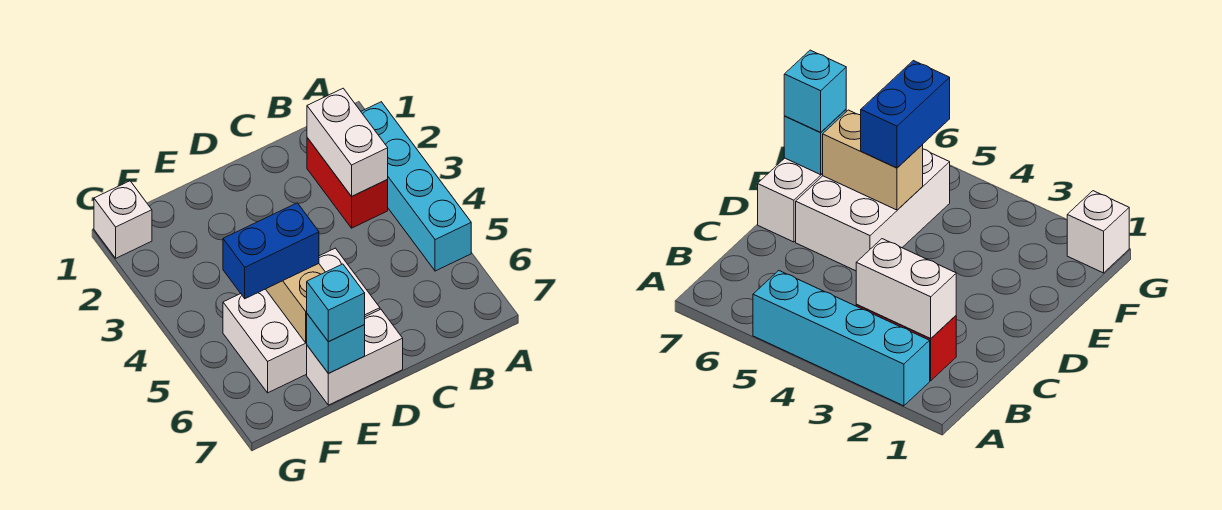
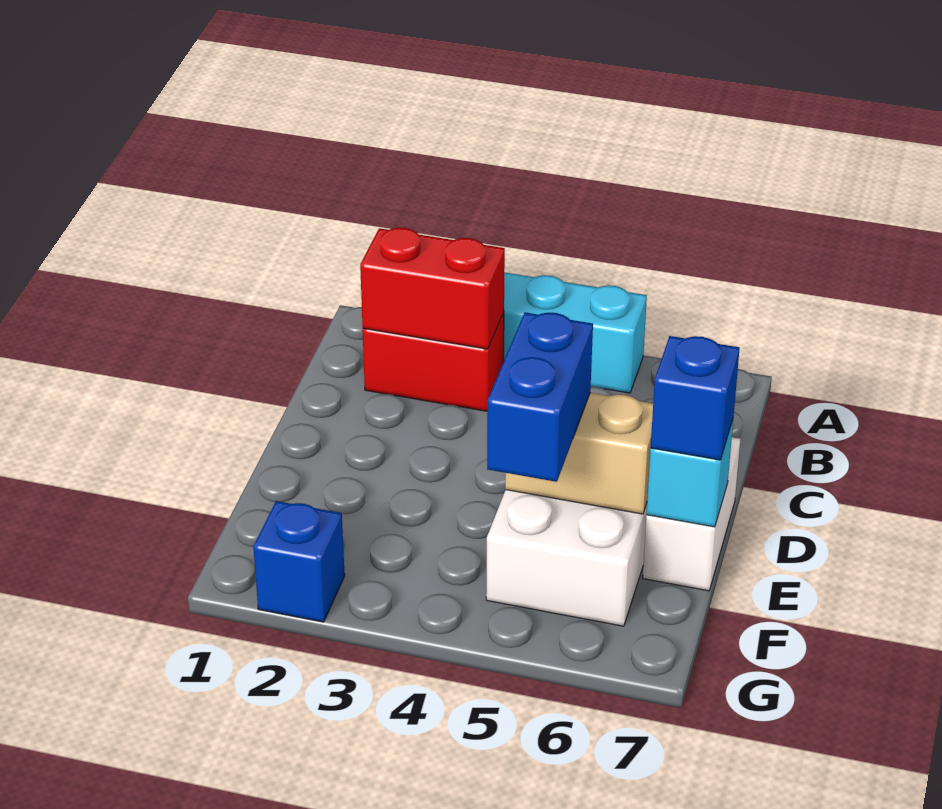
white brick B2:B3 level 2 -> red brick B2:B3 level 2
cyan brick E7 level 3 -> blue brick E7 level 3
white brick G1 level 1 -> none
none -> blue brick G2 level 1

